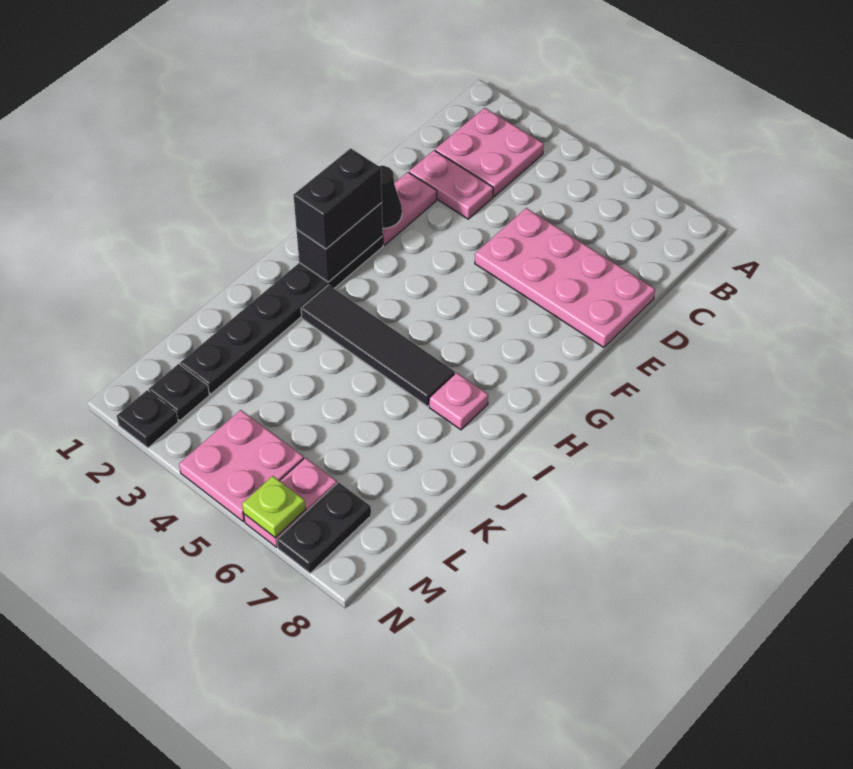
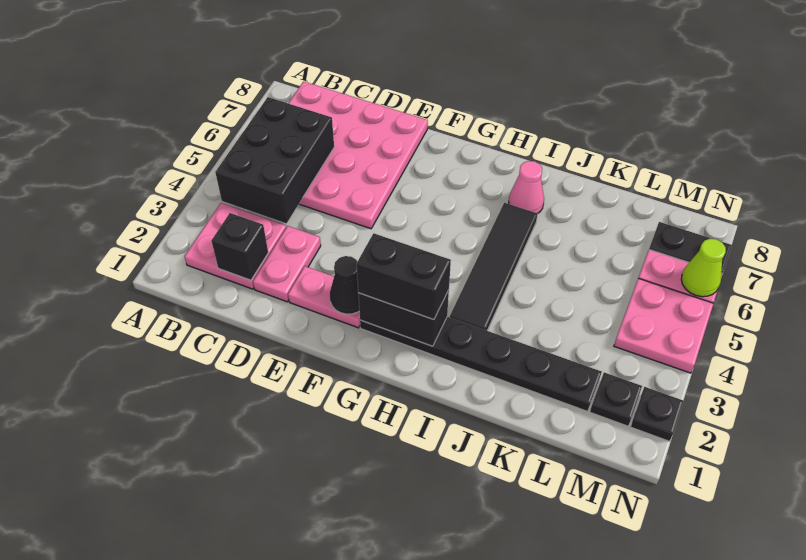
none -> black brick B4:C6 level 2
none -> black brick C2 level 2
pink plate D5:E8 level 1 -> pink plate B5:E8 level 1
pink plate I7 level 1 -> pink cone I7 level 1
lime plate N6 level 2 -> lime cone N6 level 2

